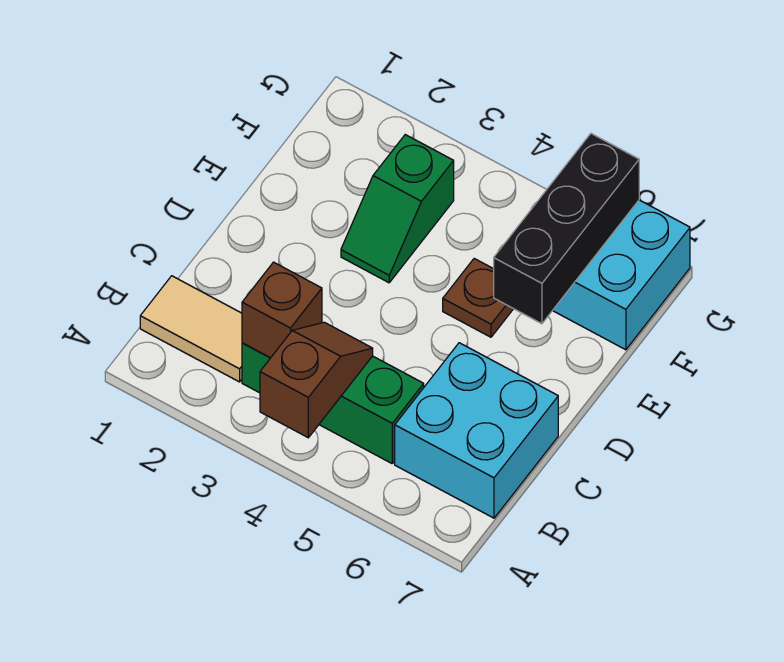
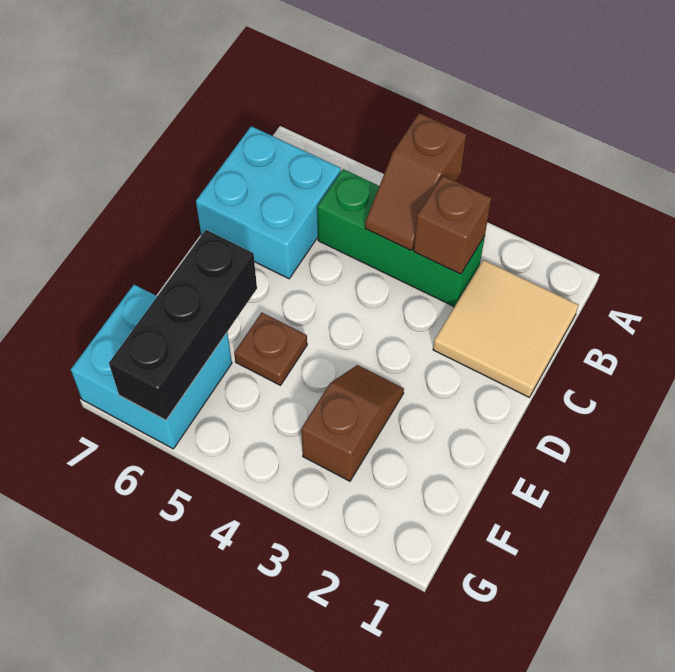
tan tile B1:B2 level 1 -> tan tile B1:C2 level 1
green slope E3:F3 level 1 top F -> brown slope E3:F3 level 1 top F

